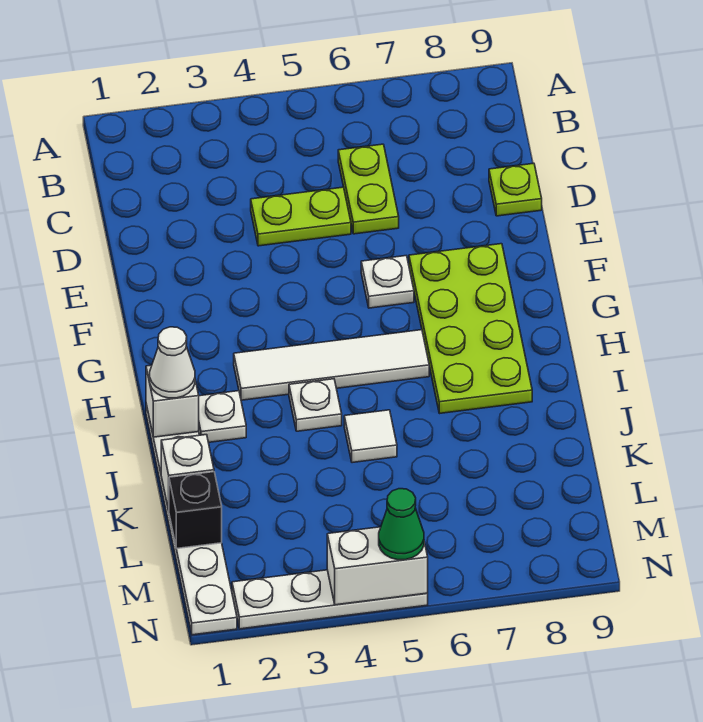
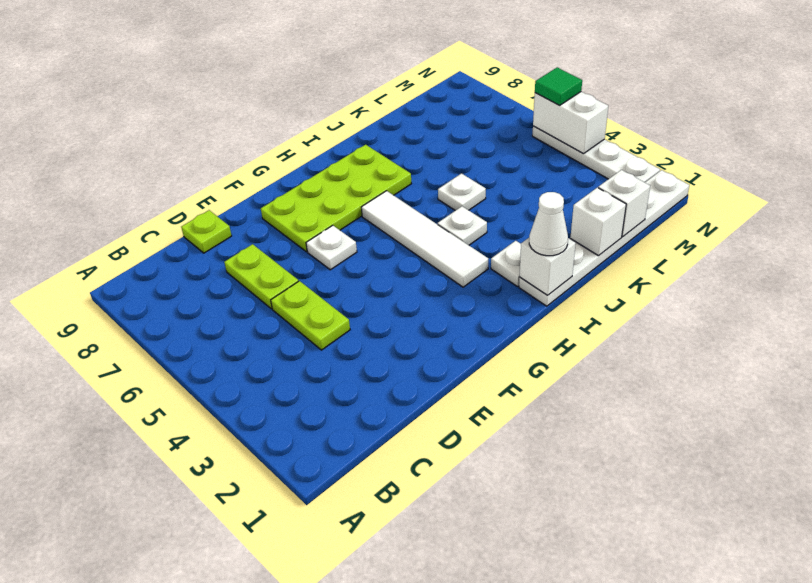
lime plate C6:D6 level 1 -> lime plate D6:D7 level 1
white tile J5 level 1 -> white plate J5 level 1
black brick L1 level 2 -> white brick L1 level 2
green cone N5 level 3 -> green tile N5 level 3

